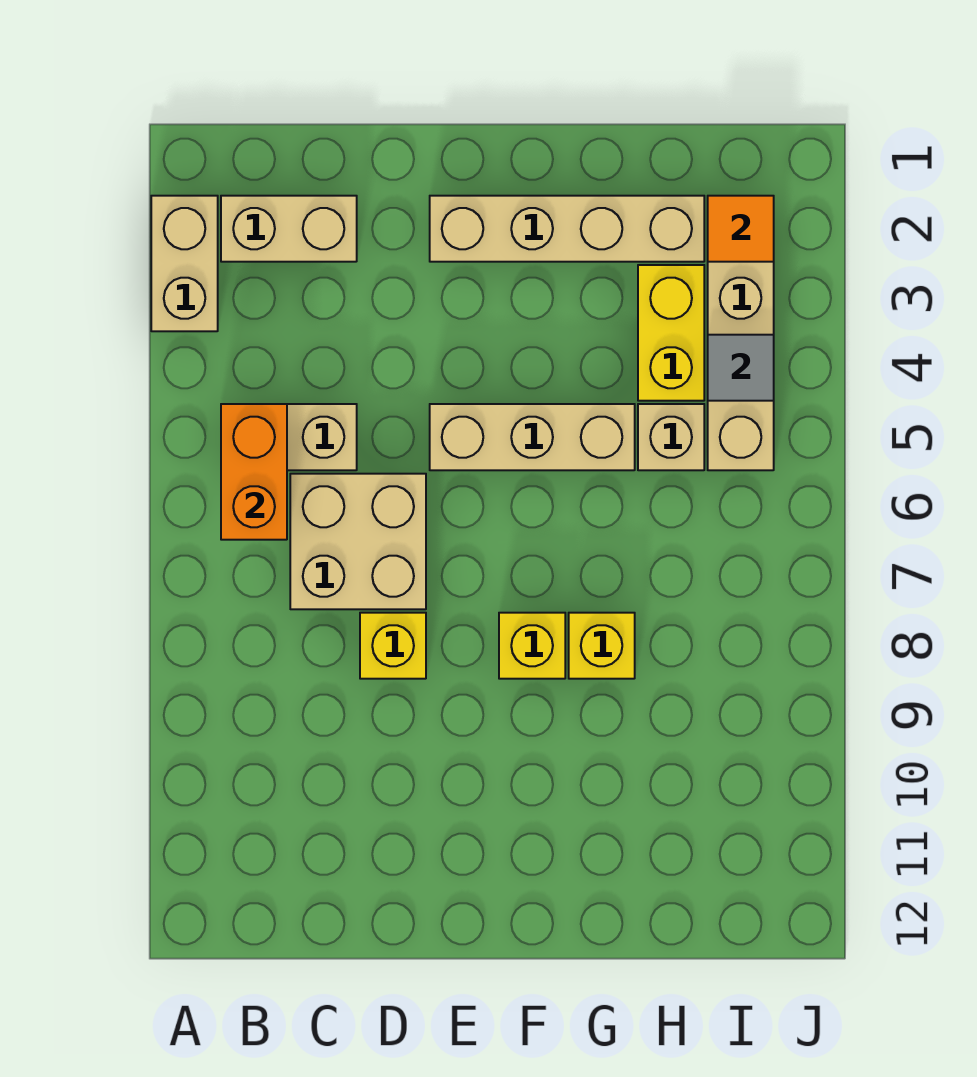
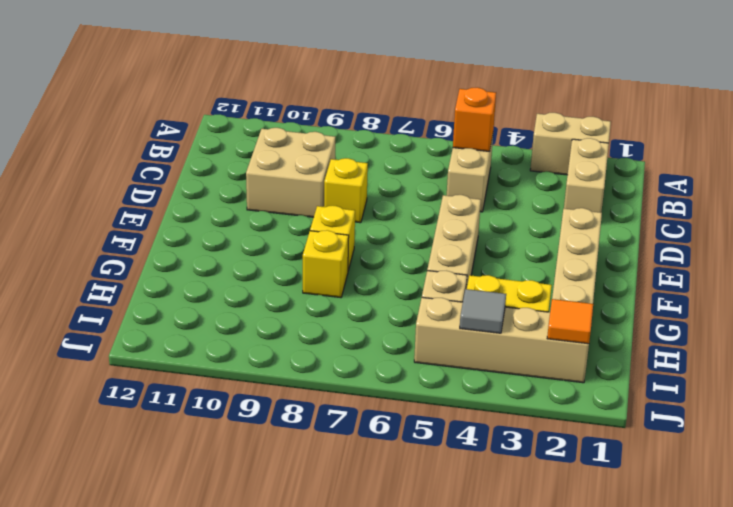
orange brick B5:B6 level 2 -> orange brick B5 level 2
tan brick C6:D7 level 1 -> tan brick C9:D10 level 1

